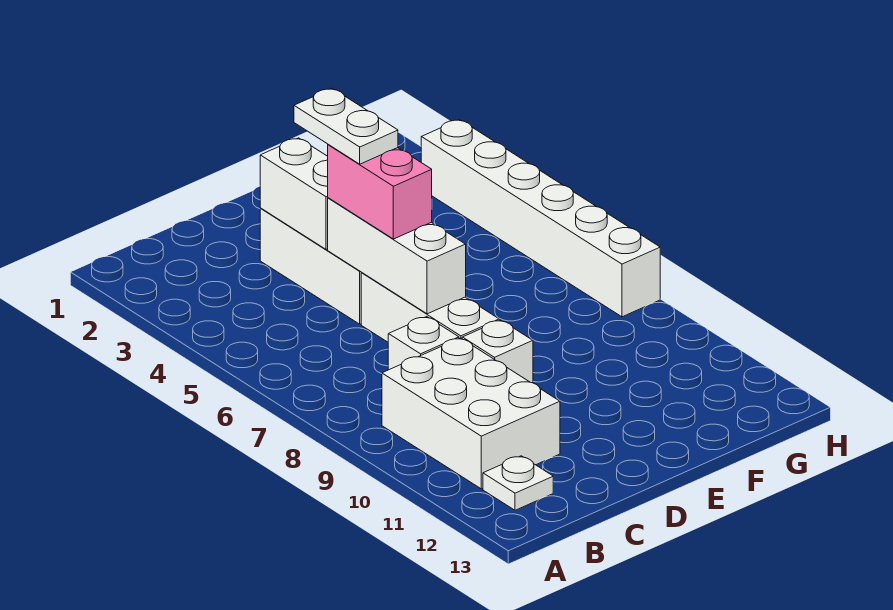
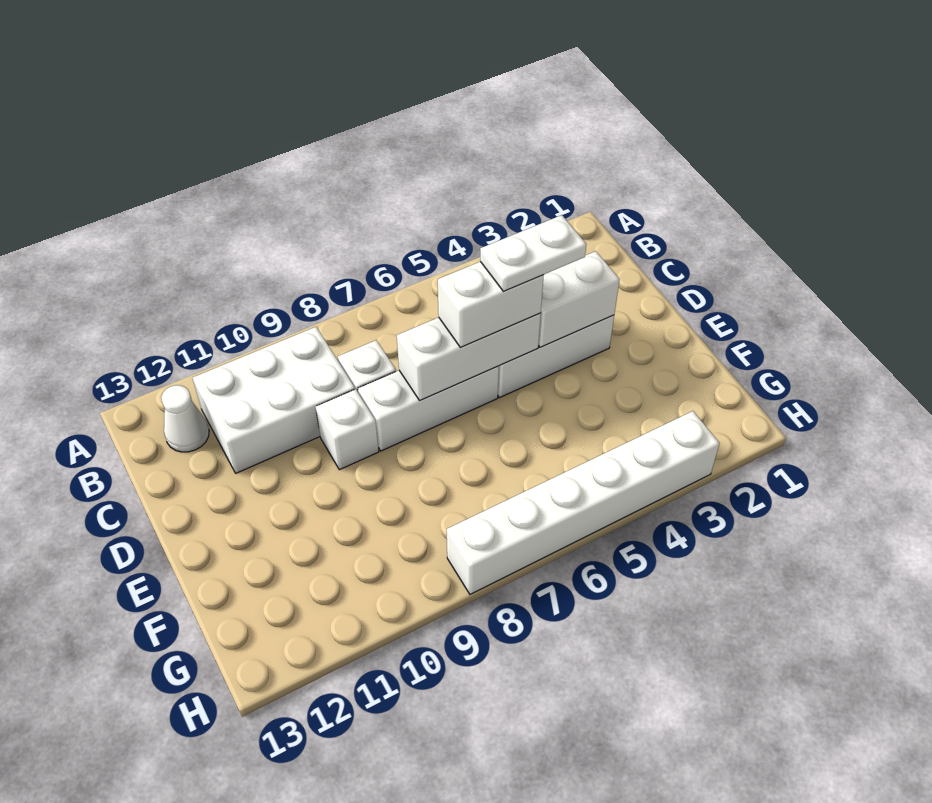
white plate B12 level 1 -> white cone B12 level 1
pink brick D5:D6 level 3 -> white brick D5:D6 level 3

